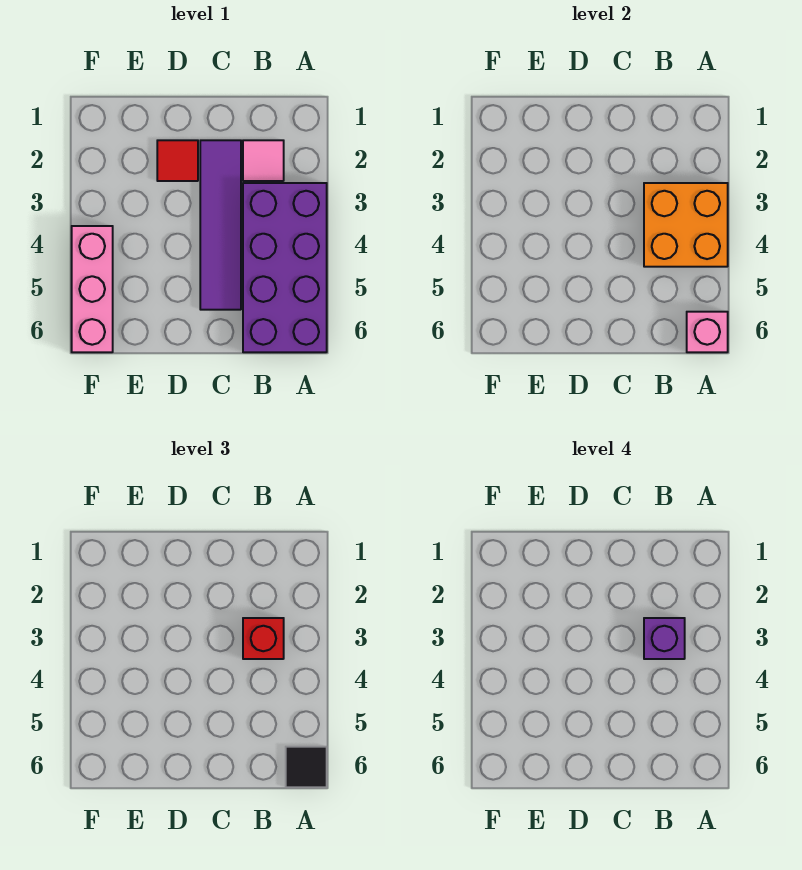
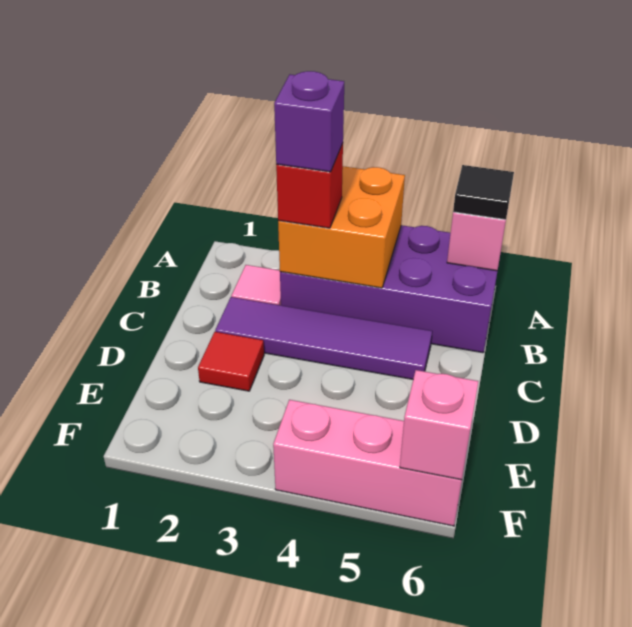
none -> pink brick F6 level 2

